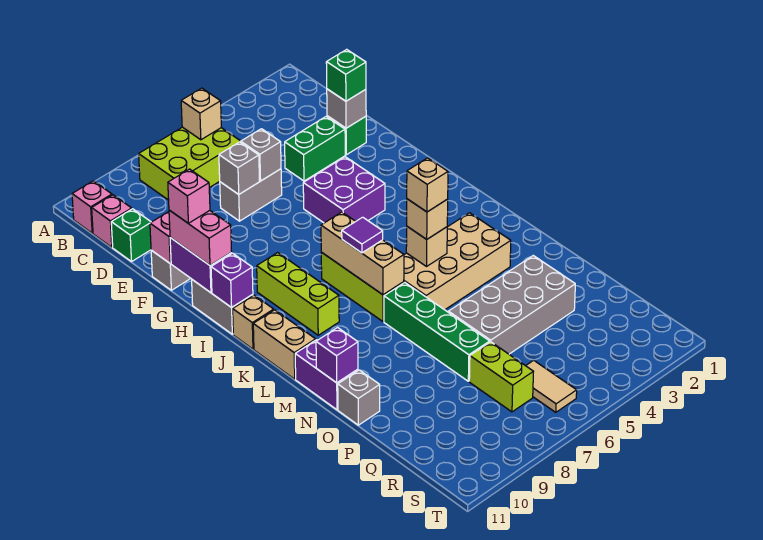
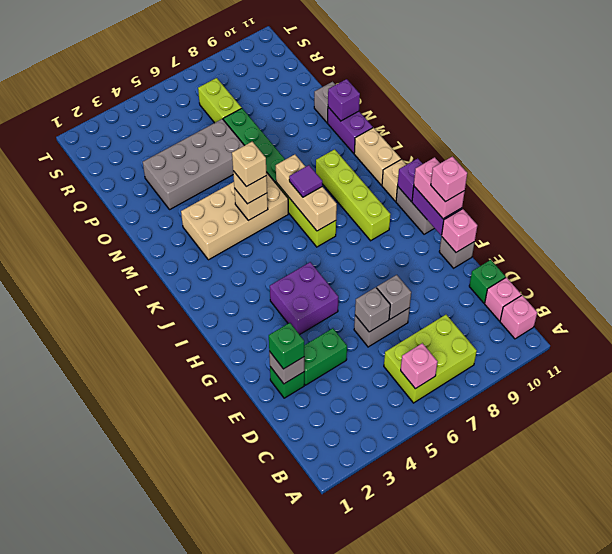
tan brick B6 level 2 -> pink brick B6 level 2
lime brick I9:K9 level 1 -> lime brick I9:L9 level 1
tan tile R6:S6 level 1 -> none

